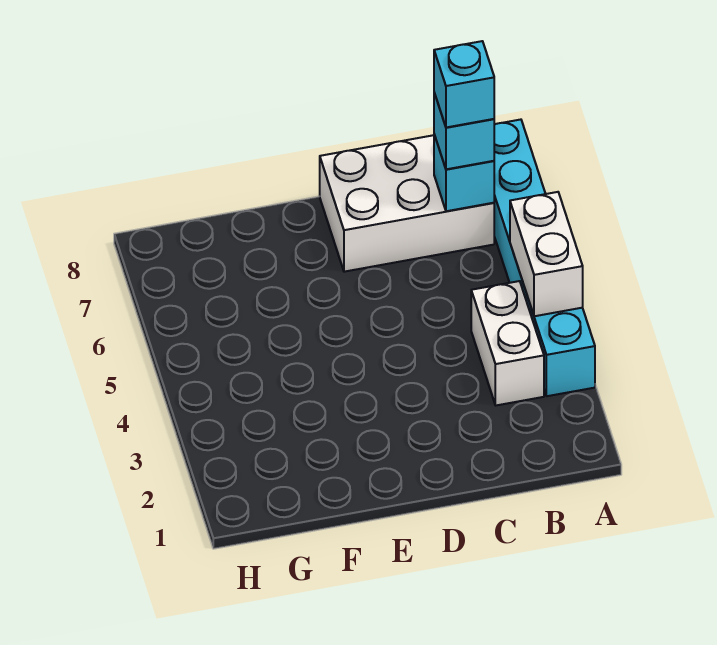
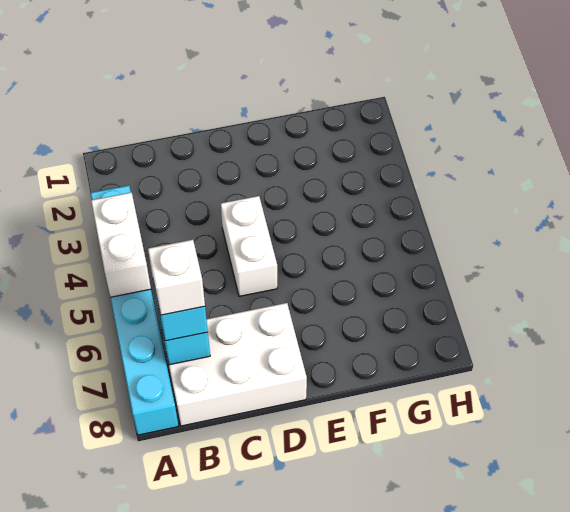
white brick B3:B4 level 1 -> white brick D4:D5 level 1
cyan brick B7 level 4 -> white brick B7 level 4

